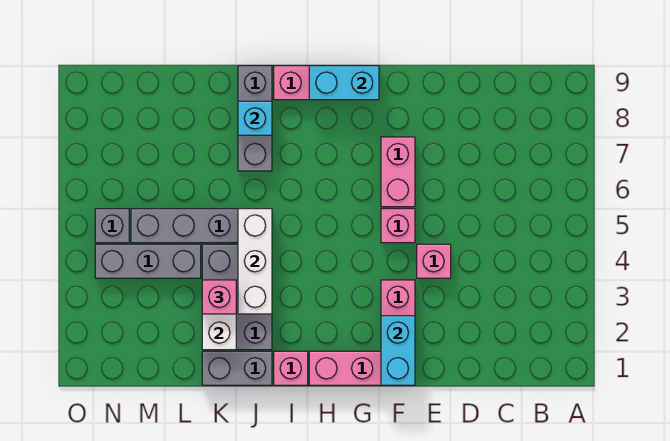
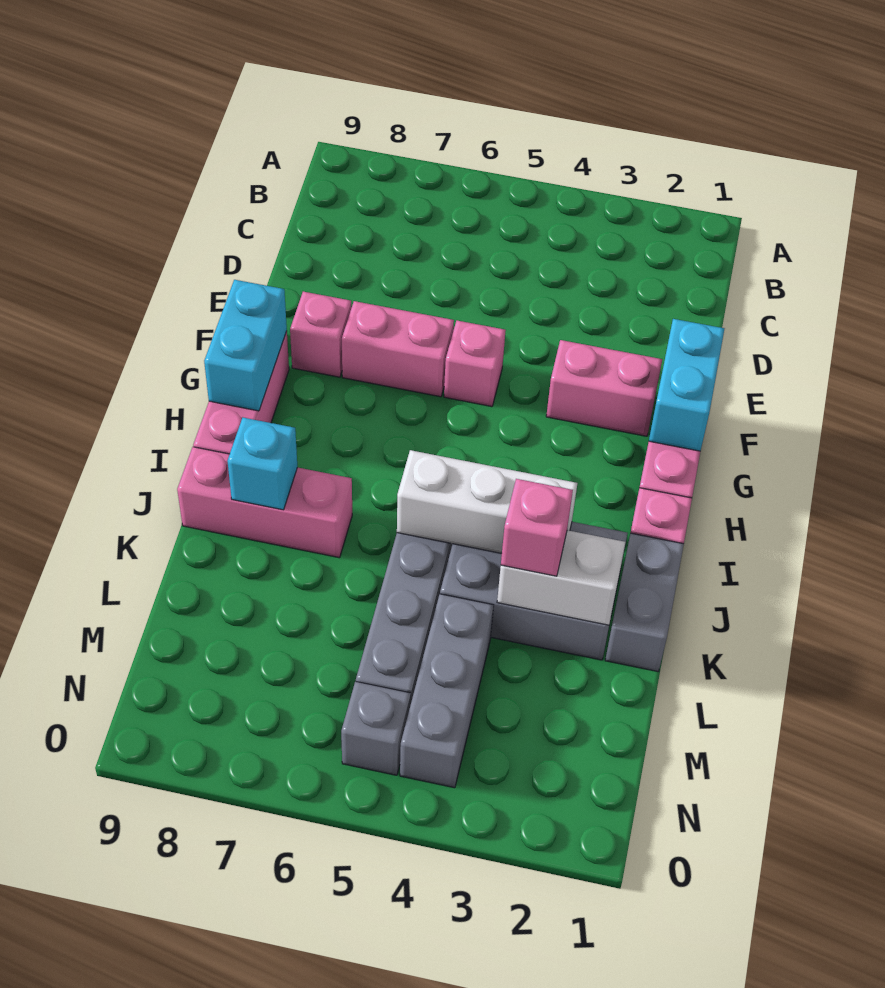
pink brick E4 level 1 -> pink brick F8 level 1
cyan brick F1:F2 level 2 -> cyan brick F1:G1 level 2
grey brick J7:J9 level 1 -> pink brick J7:J9 level 1

